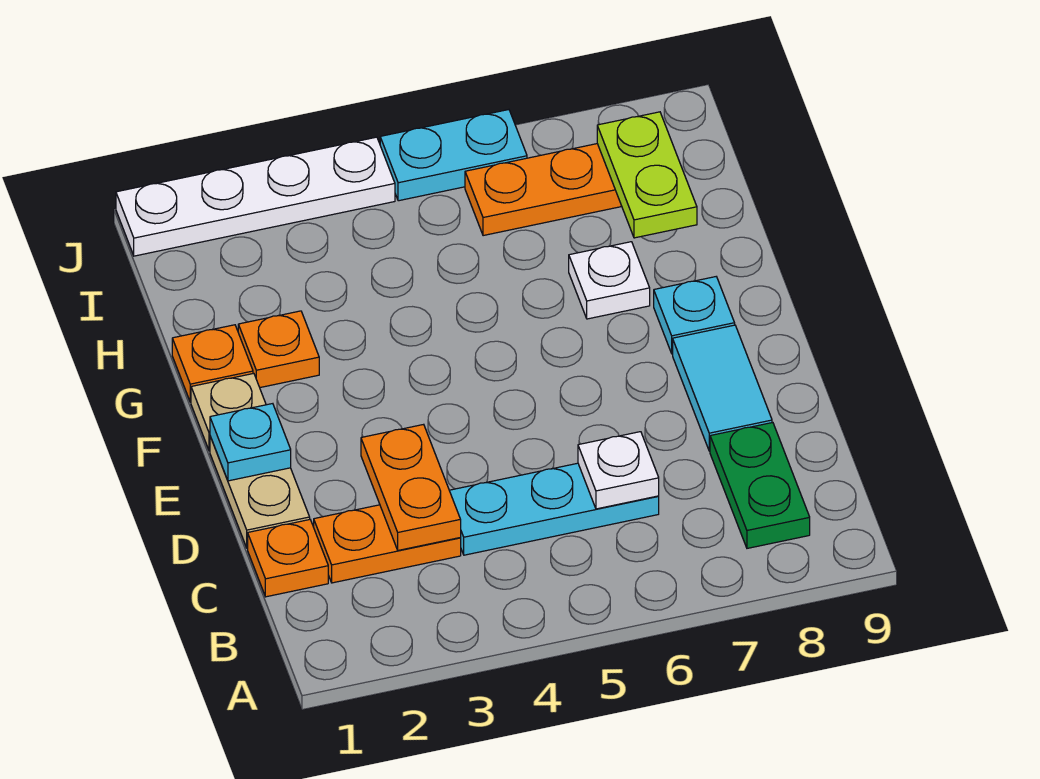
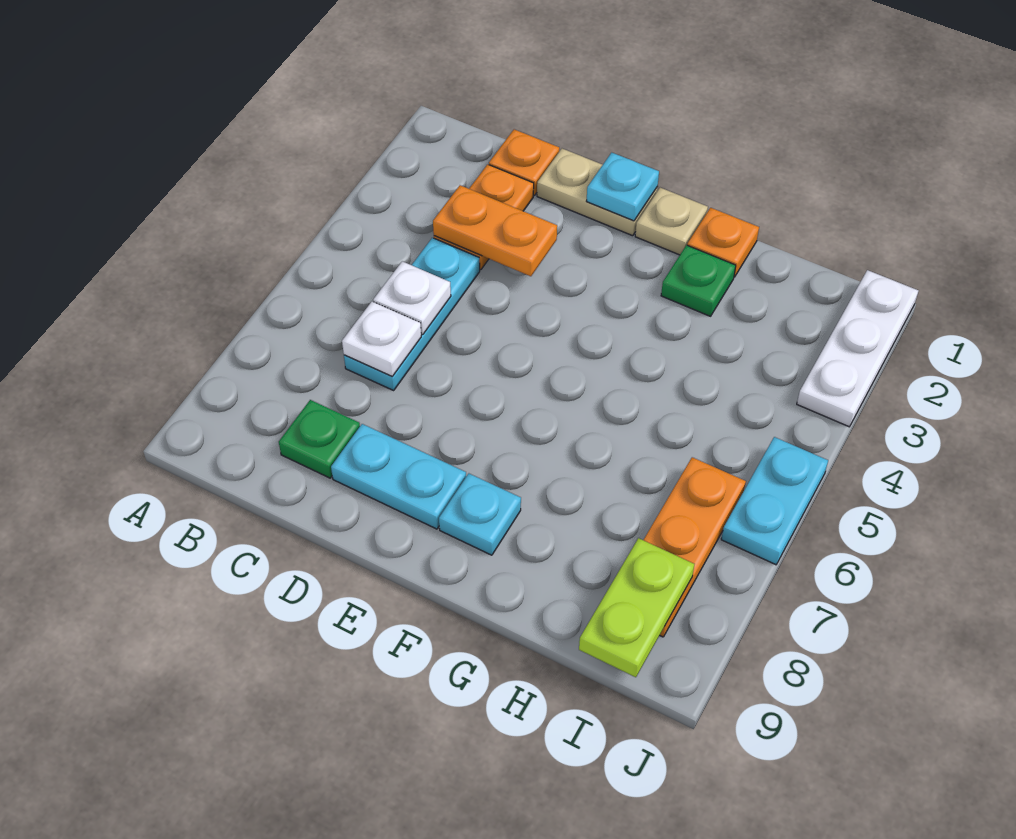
green plate B8:C8 level 1 -> green plate C8 level 1
cyan tile D8:E8 level 1 -> cyan plate D8:E8 level 1
orange plate G2 level 1 -> green plate G2 level 1
white plate G7 level 1 -> white plate C5 level 2
lime plate H8:I8 level 2 -> lime plate I8:I9 level 2
white plate J1:J4 level 1 -> white plate J1:J3 level 1

